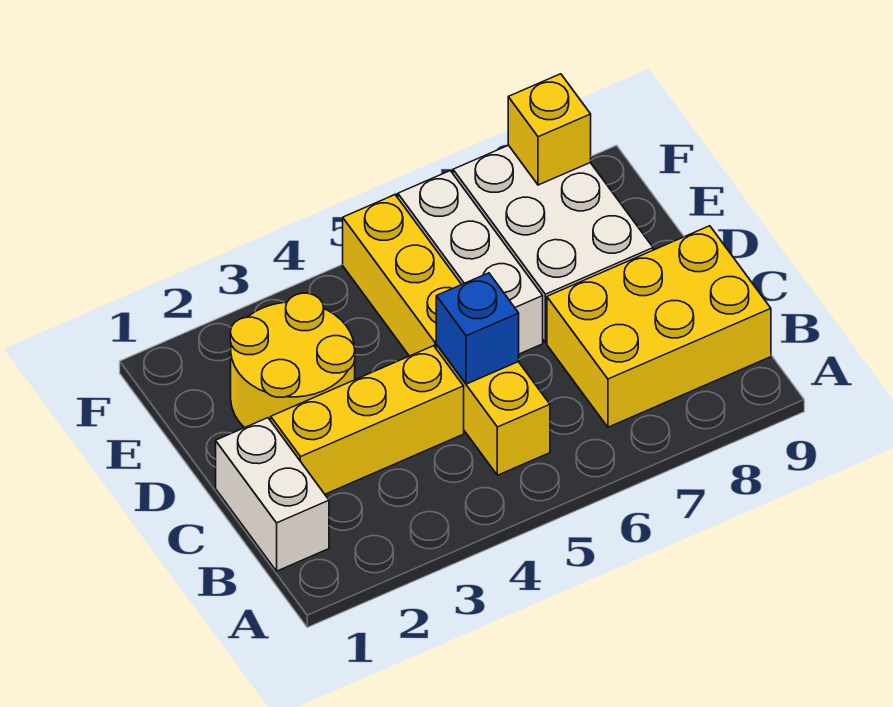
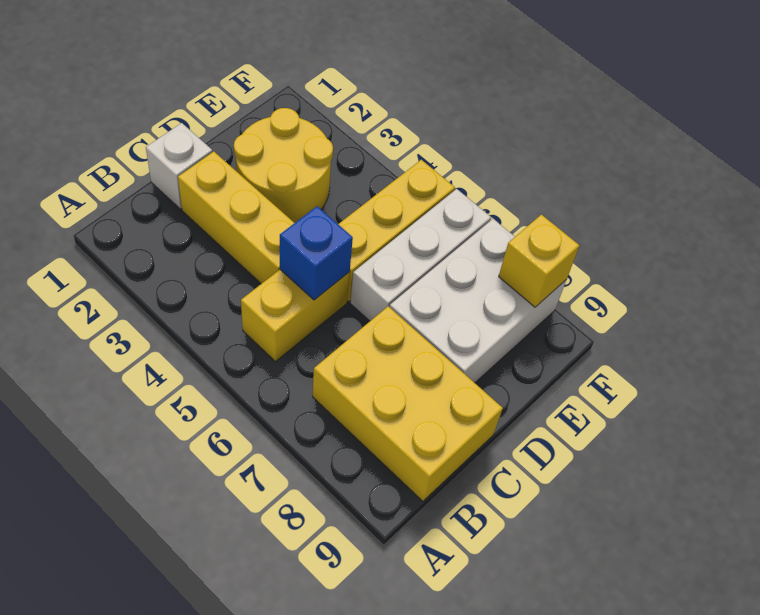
white brick B1:C1 level 1 -> white brick C1 level 1

